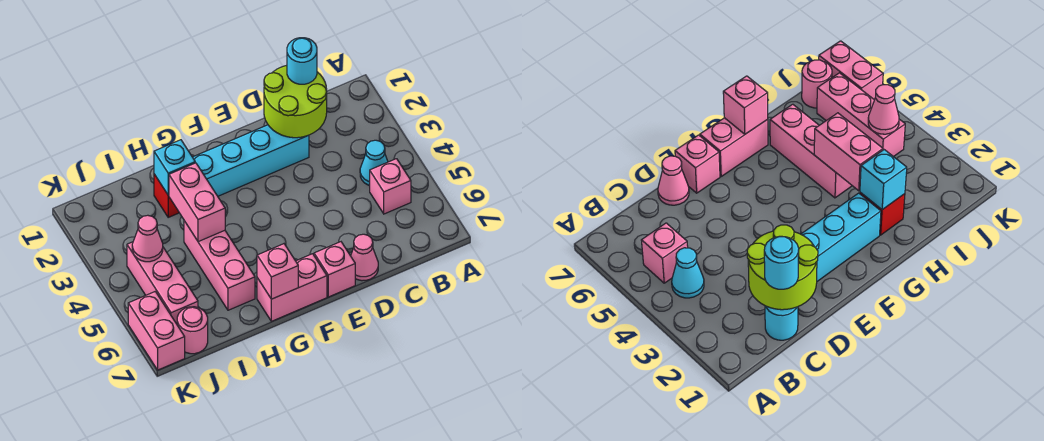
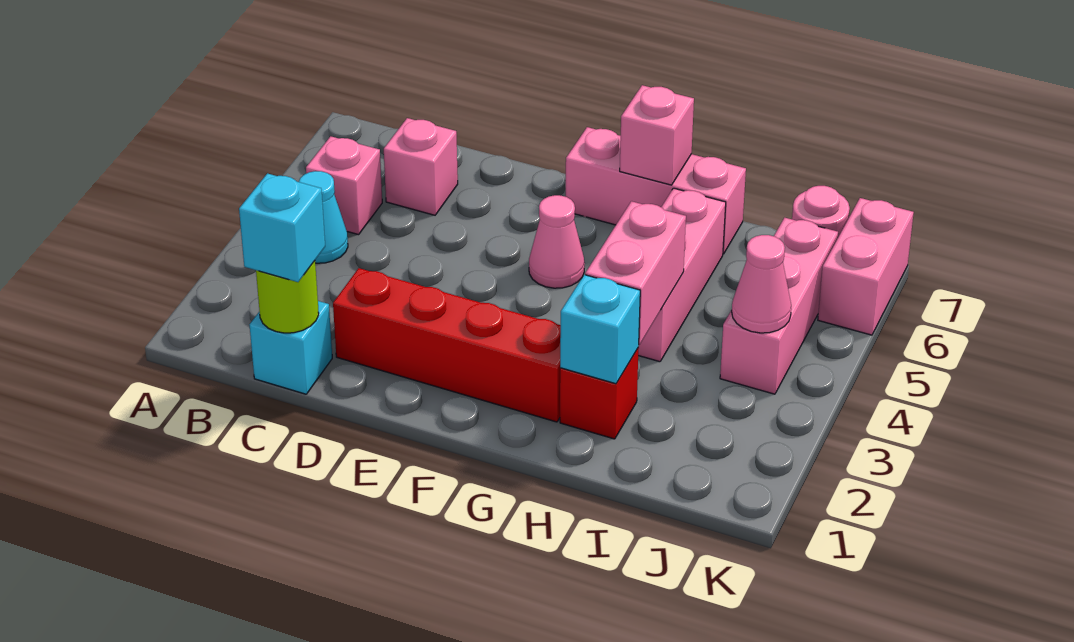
cyan round brick C1 level 1 -> cyan brick C1 level 1
lime round brick C1:D2 level 2 -> lime round brick C1 level 2
cyan round brick C1 level 3 -> cyan brick C1 level 3
cyan brick D2:G2 level 1 -> red brick D2:G2 level 1
pink cone D7 level 1 -> pink cone F5 level 1
pink brick E7 level 1 -> pink brick C6 level 1
pink brick F7:G7 level 1 -> pink brick F7:H7 level 1

